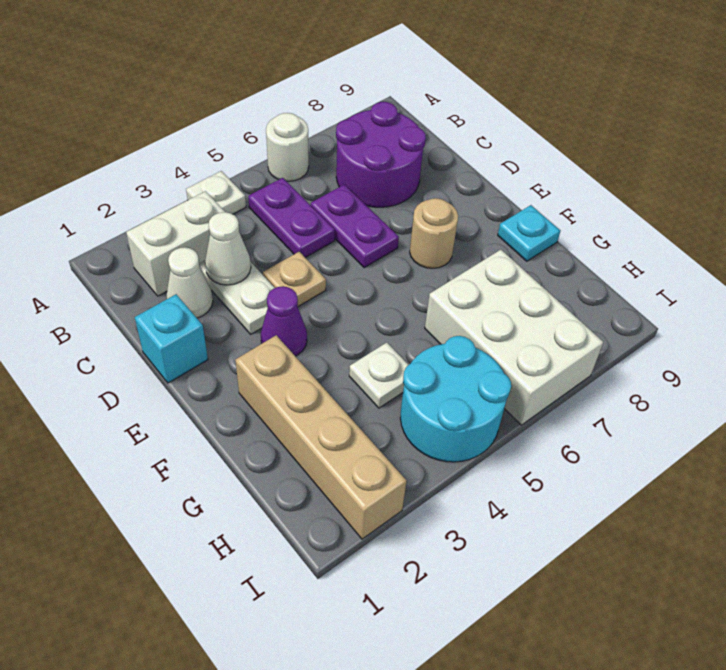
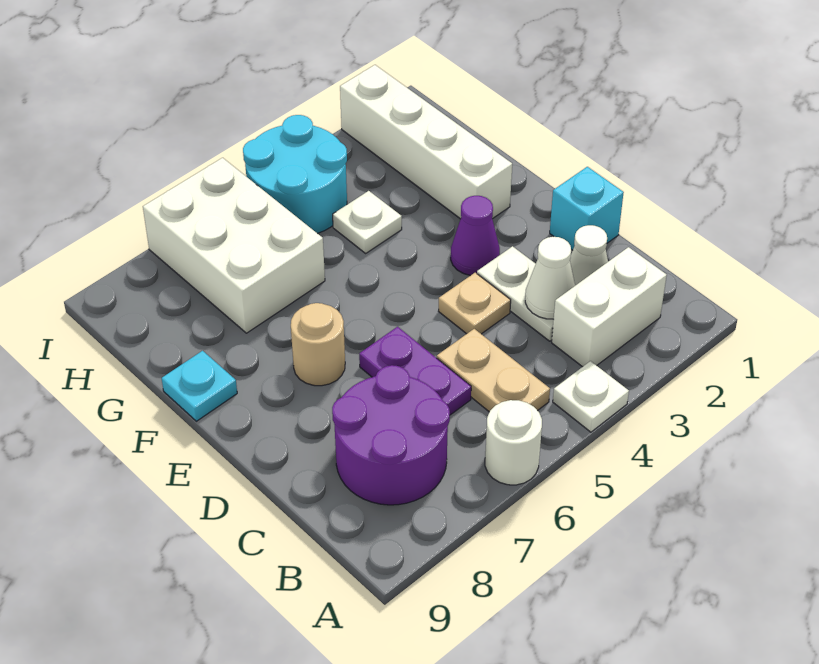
purple plate B5:C5 level 1 -> tan plate B5:C5 level 1
tan brick F2:I2 level 1 -> white brick F2:I2 level 1

